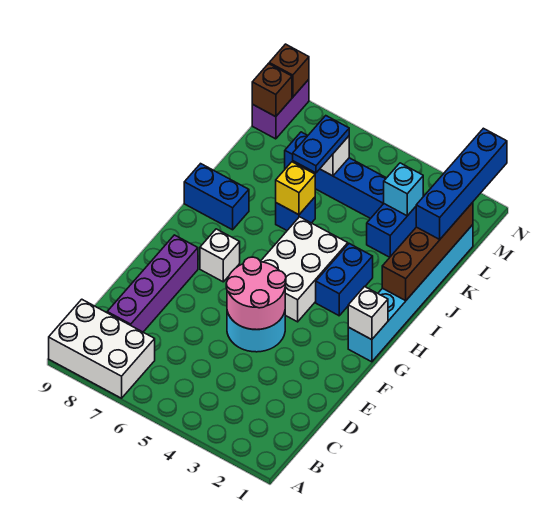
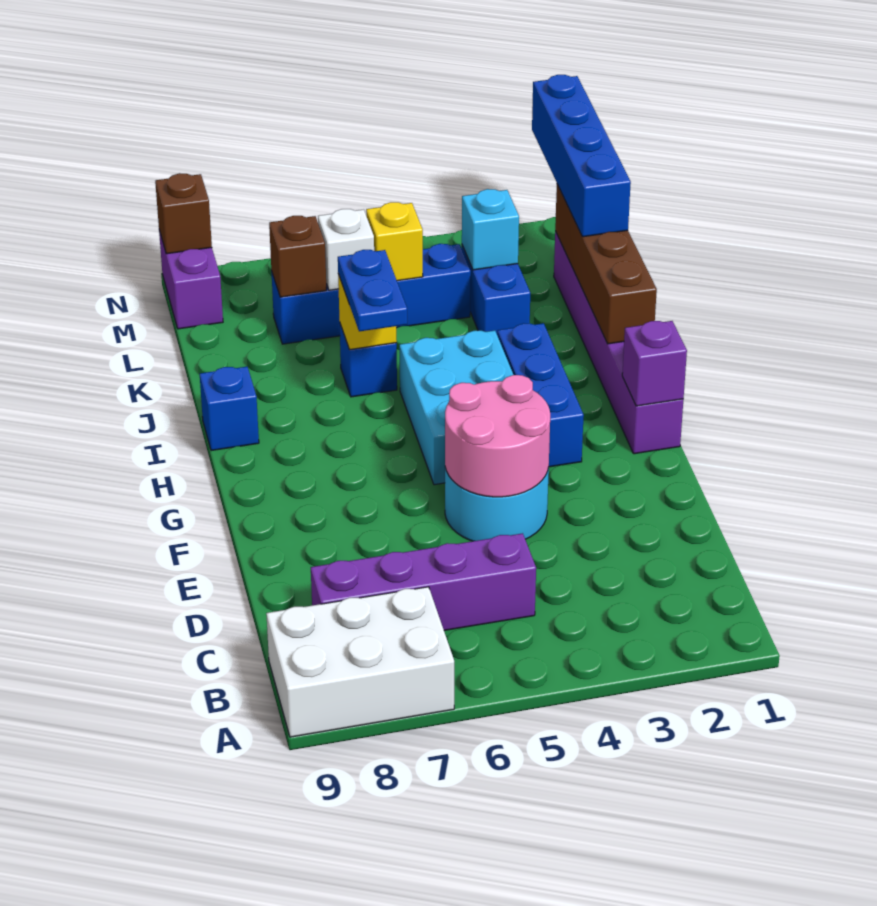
purple brick C8:F8 level 1 -> purple brick C5:C8 level 1
cyan brick G1:L1 level 1 -> purple brick G1:L1 level 1
white brick G1 level 2 -> purple brick G1 level 2
white brick G4:I5 level 1 -> cyan brick G4:I5 level 1
white brick G7 level 1 -> none
blue brick H3:I3 level 1 -> blue brick G3:I3 level 1
blue brick I8:I9 level 1 -> blue brick I9 level 1
blue plate K6:L6 level 3 -> blue plate I6:J6 level 3
none -> yellow brick L5 level 2
brown brick M9 level 2 -> brown brick L7 level 2

